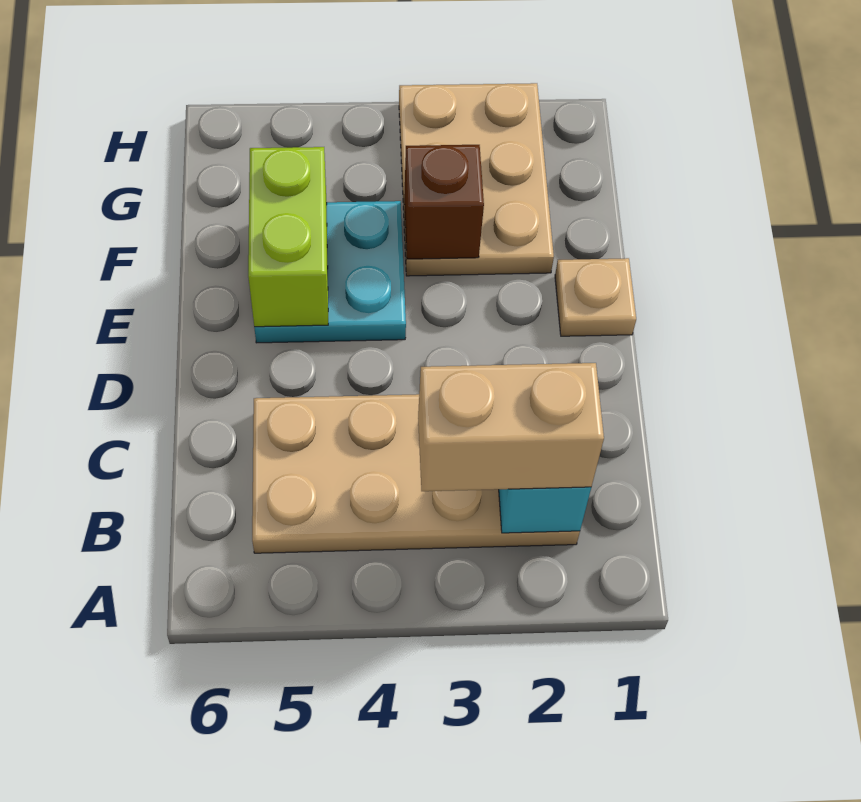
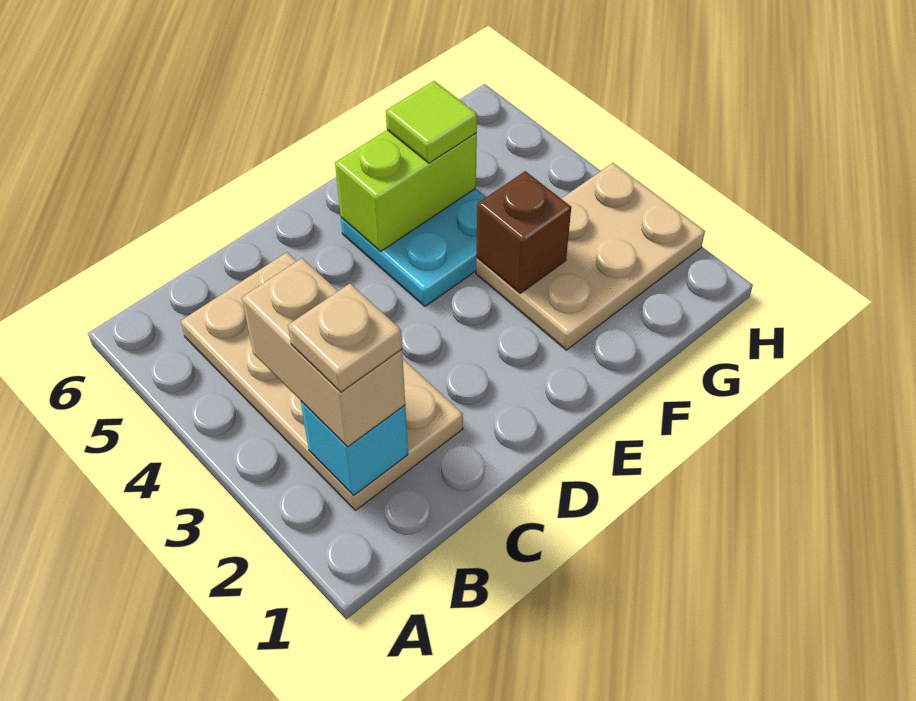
tan plate E1 level 1 -> tan plate B2 level 4
none -> lime tile F5 level 3

